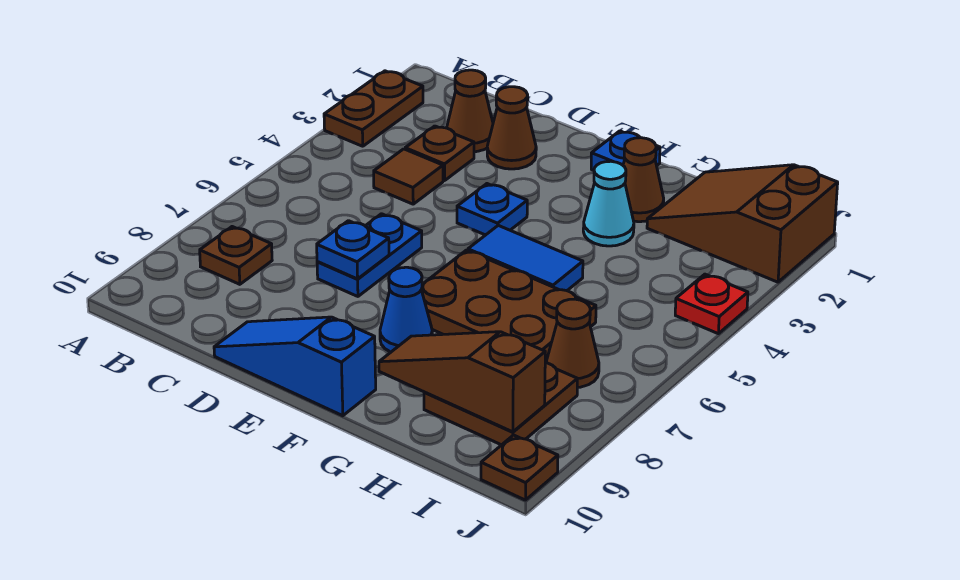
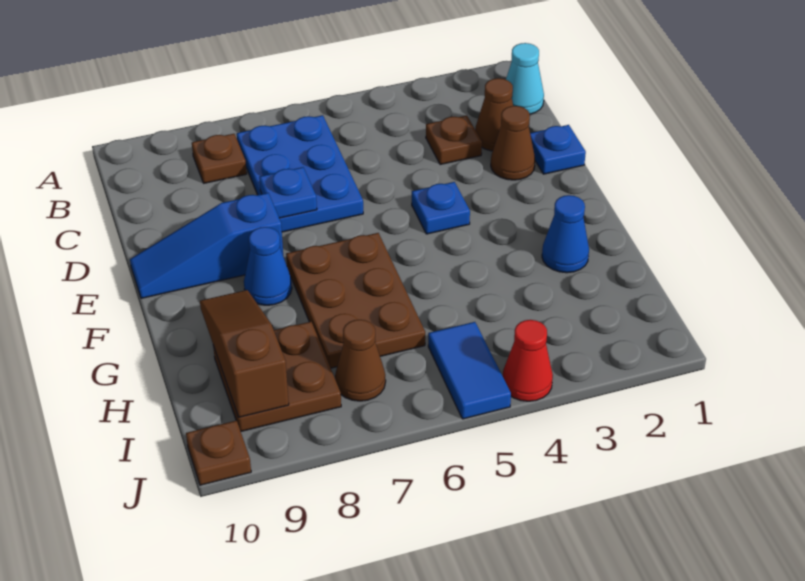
brown plate A2:A3 level 1 -> none
brown tile C4 level 1 -> none
blue plate D6:D7 level 1 -> blue plate B6:D7 level 1
blue slope D10:F10 level 1 top F -> blue slope E8:E10 level 1 top 8
blue plate F1 level 1 -> blue plate D1 level 1
blue tile F5:G5 level 1 -> blue tile I5:J5 level 1
brown cone G2 level 1 -> blue cone G2 level 1
cyan cone G3 level 1 -> cyan cone B1 level 1
brown slope H1:J2 level 1 top J -> none
red plate J4 level 1 -> red cone J4 level 1

